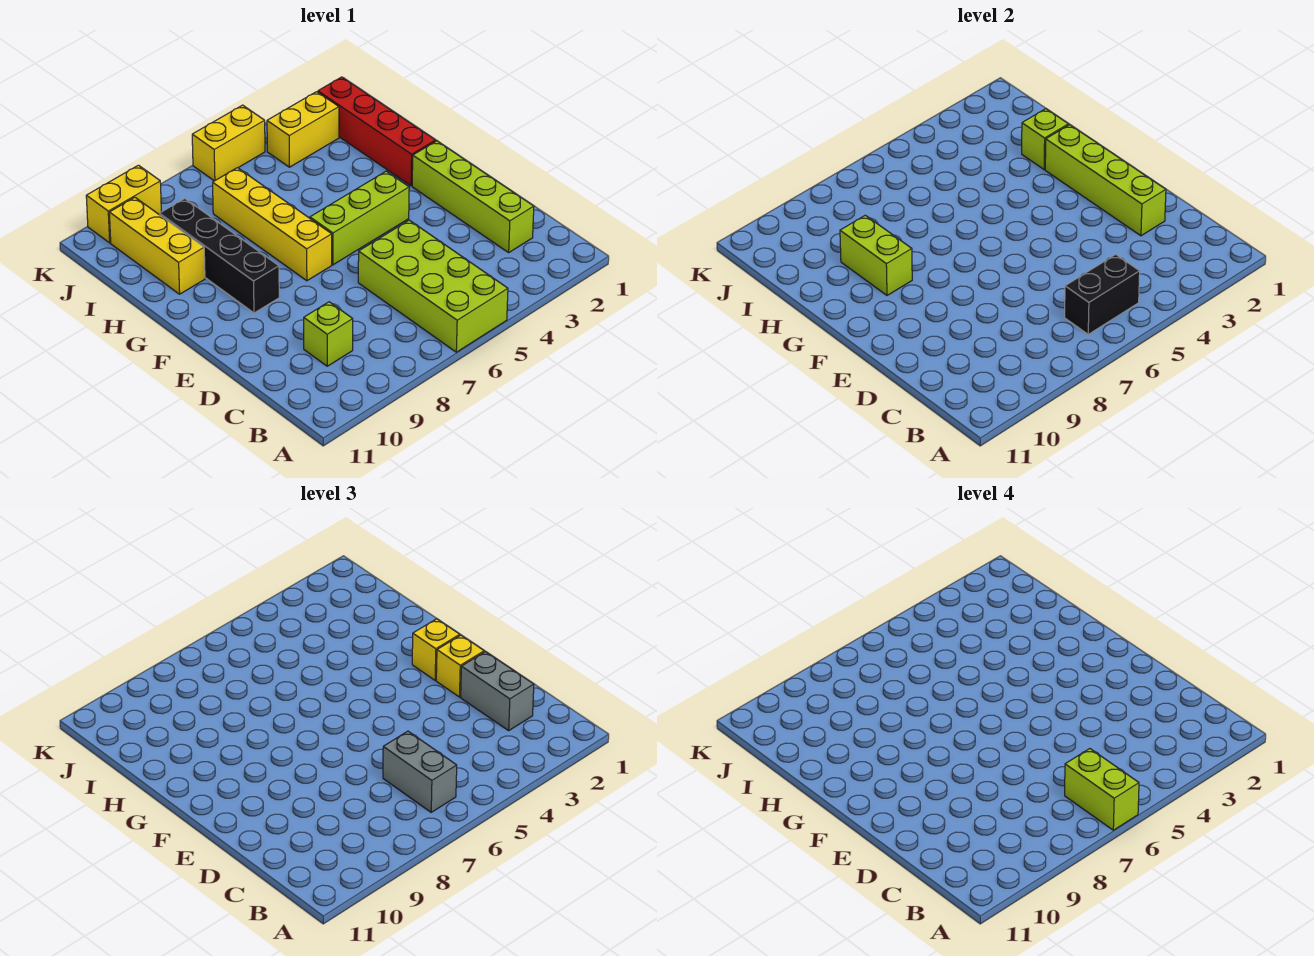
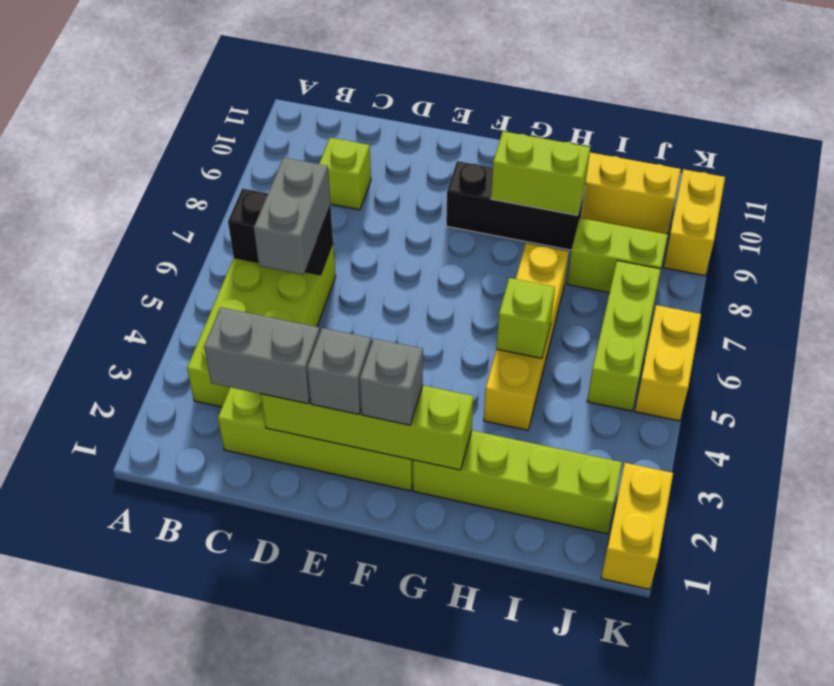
lime brick A5:D6 level 1 -> lime brick B3:C6 level 1
lime brick A6:B6 level 4 -> lime brick I8:J8 level 1
black brick B5:B6 level 2 -> black brick B6:C6 level 2
grey brick B6:C6 level 3 -> grey brick C5:C6 level 3
yellow brick E2 level 3 -> grey brick E2 level 3
yellow brick F2 level 3 -> grey brick F2 level 3
lime brick F4:F6 level 1 -> lime brick J5:J7 level 1
yellow brick F7:I7 level 1 -> yellow brick H4:H7 level 1
black brick F9:I9 level 1 -> black brick F9:H9 level 1
red brick G2:J2 level 1 -> lime brick G2:J2 level 1
lime brick H2 level 2 -> lime brick H5 level 2
yellow brick J3:J4 level 1 -> yellow brick K1:K2 level 1

